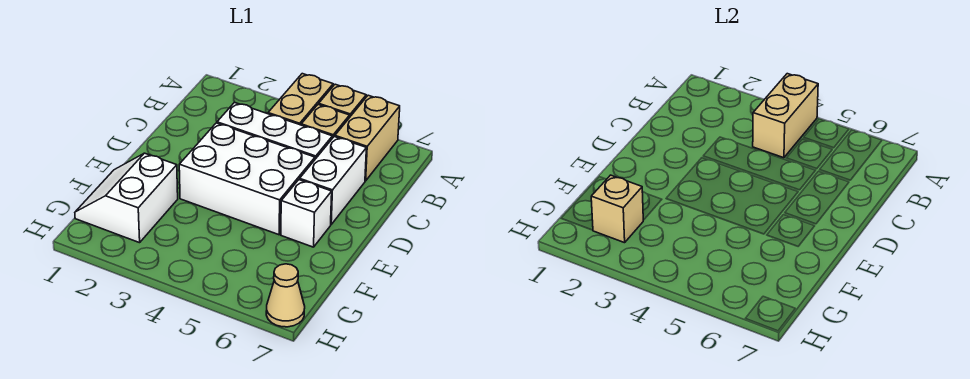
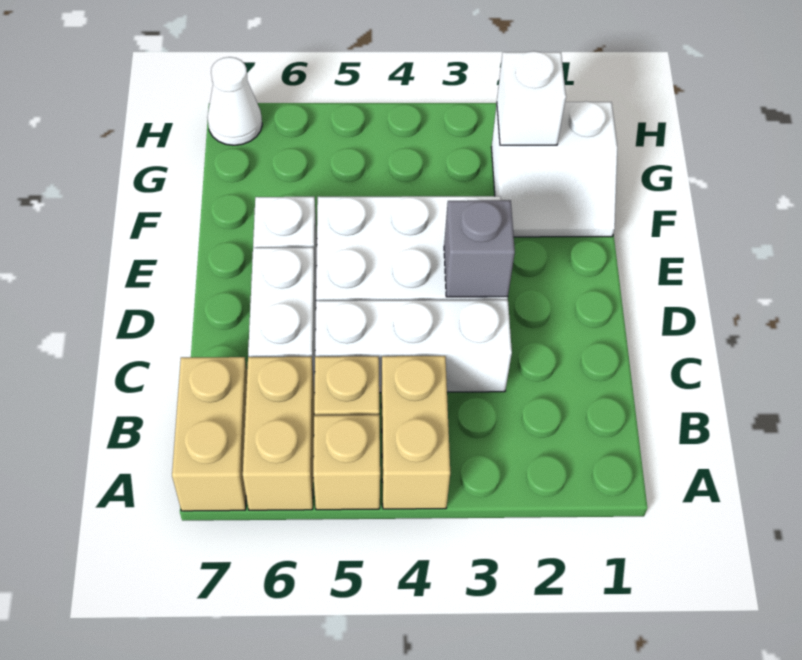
tan brick A4:B4 level 2 -> tan brick A7:B7 level 1
none -> grey brick D3 level 2
white slope F1:G2 level 1 top 2 -> white slope F1:G2 level 1 top G
tan brick G2 level 2 -> white brick G2 level 2
tan cone H7 level 1 -> white cone H7 level 1

